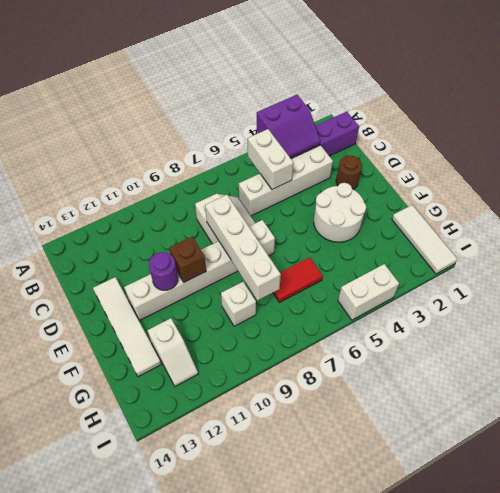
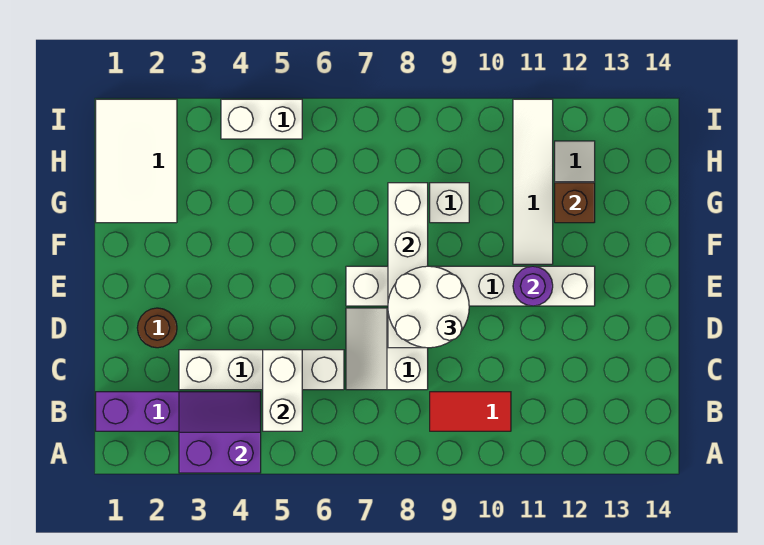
white tile D13:G13 level 1 -> white tile F11:I11 level 1
white round brick E3:F4 level 1 -> white round brick D8:E9 level 3
brown brick E10 level 2 -> brown brick G12 level 2
white tile G1:I1 level 1 -> white tile G1:I2 level 1
red tile G6:G7 level 1 -> red tile B9:B10 level 1

